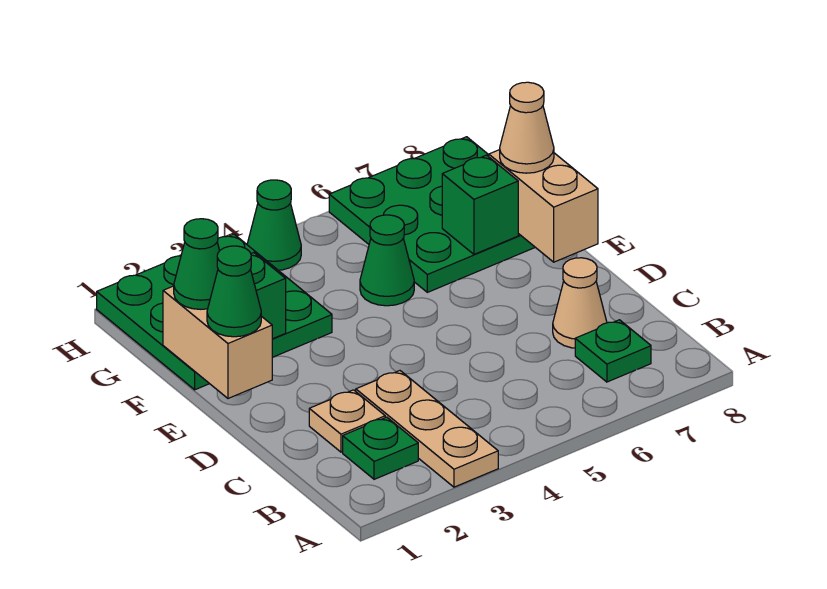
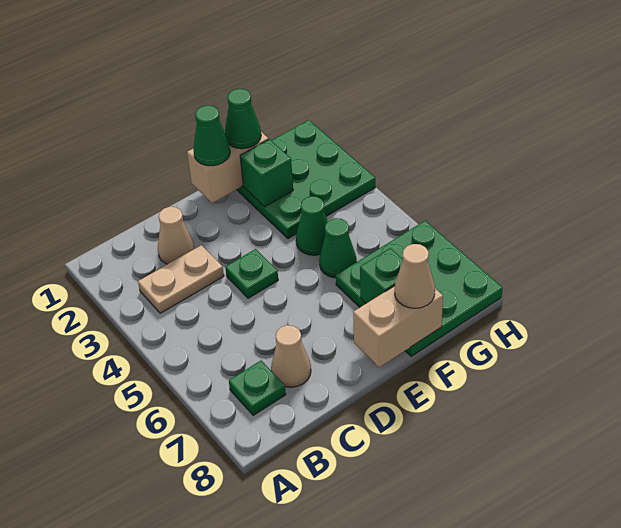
tan plate A3:C3 level 1 -> tan plate B3:C3 level 1
green plate B2 level 1 -> green plate D4 level 1
tan plate C2 level 1 -> tan cone C2 level 1
green cone H4 level 1 -> green cone F4 level 1

